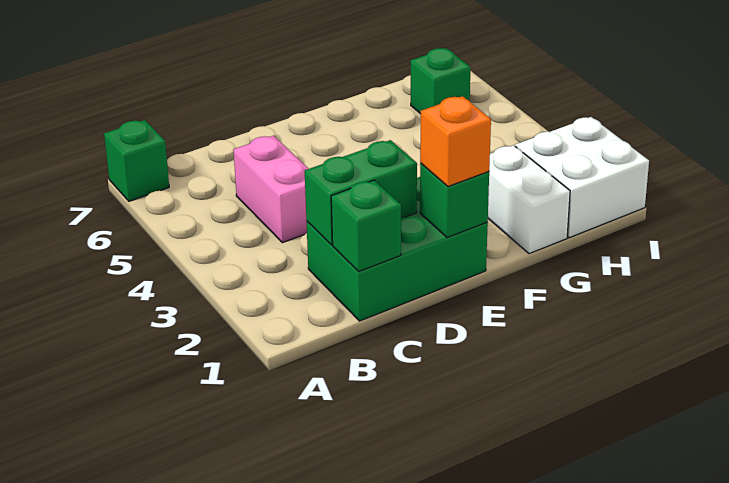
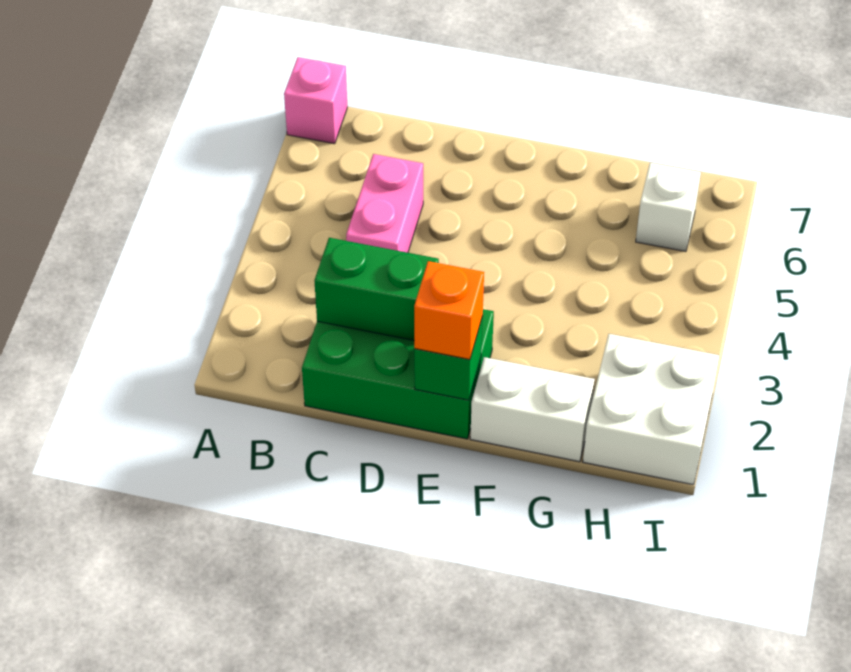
green brick A7 level 1 -> pink brick A7 level 1
green brick C1 level 2 -> none
white brick G1:G2 level 1 -> white brick F1:G1 level 1
green brick H6 level 1 -> white brick H6 level 1

